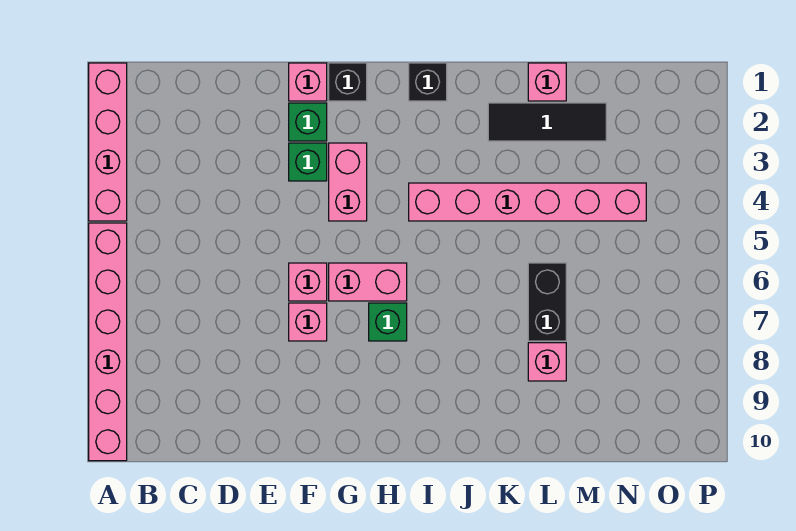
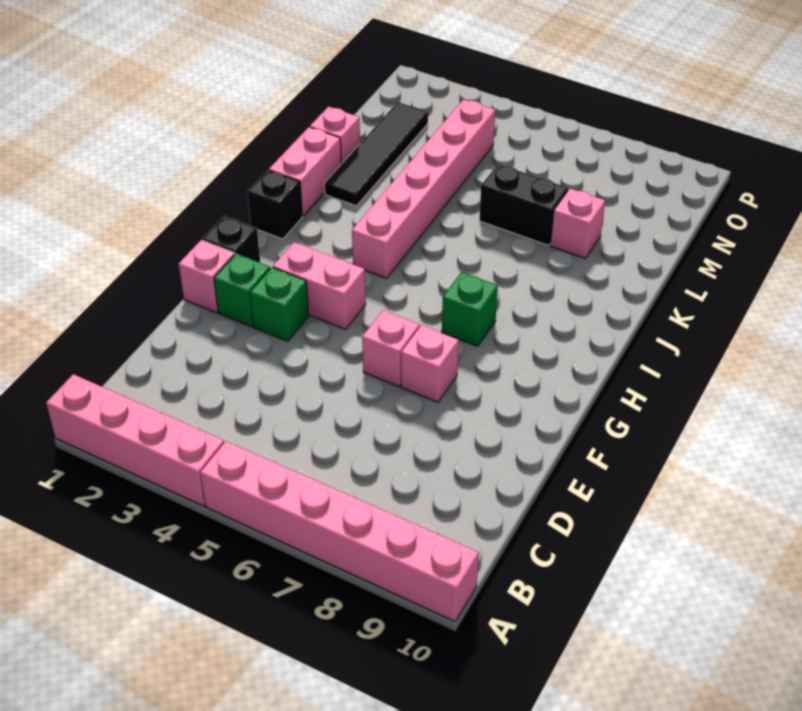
pink brick G6:H6 level 1 -> pink brick J1:K1 level 1
black tile K2:M2 level 1 -> black tile K2:N2 level 1

